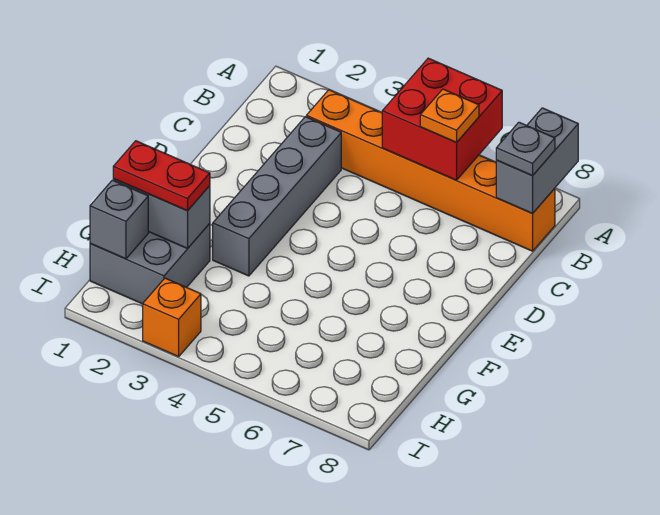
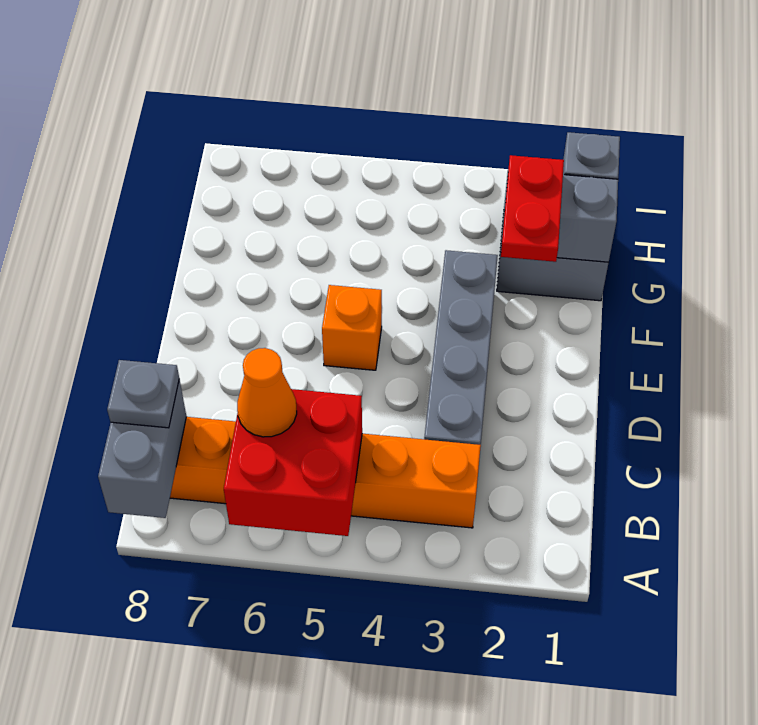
orange plate B6 level 3 -> orange cone B6 level 3
red plate G1:G2 level 3 -> red plate F2:G2 level 3
orange brick I3 level 1 -> orange brick E5 level 1

